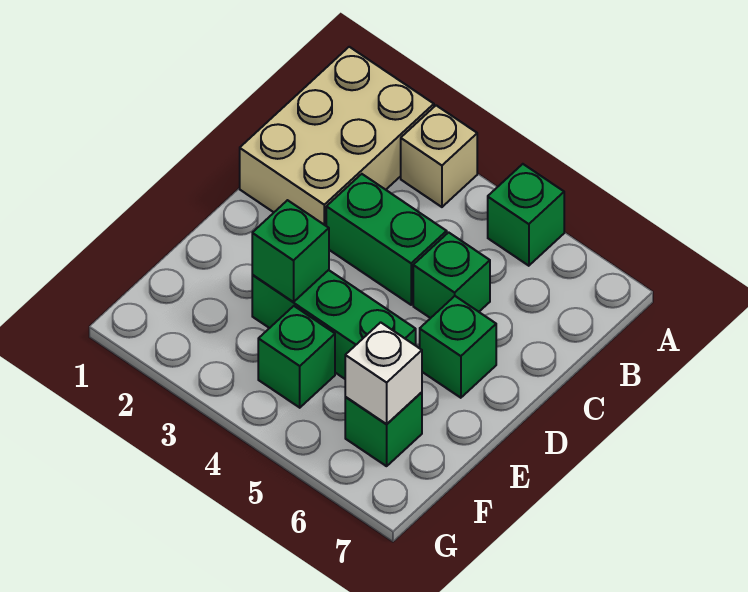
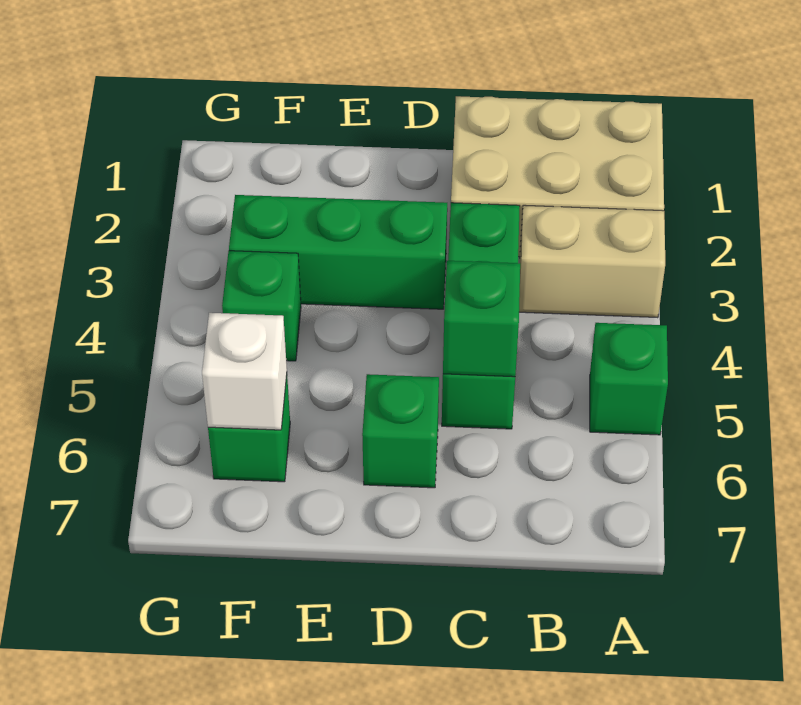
tan brick A3 level 1 -> tan brick A3:B3 level 1
green brick E3:E5 level 1 -> green brick D3:F3 level 1
green brick E3 level 2 -> green brick C5 level 2

